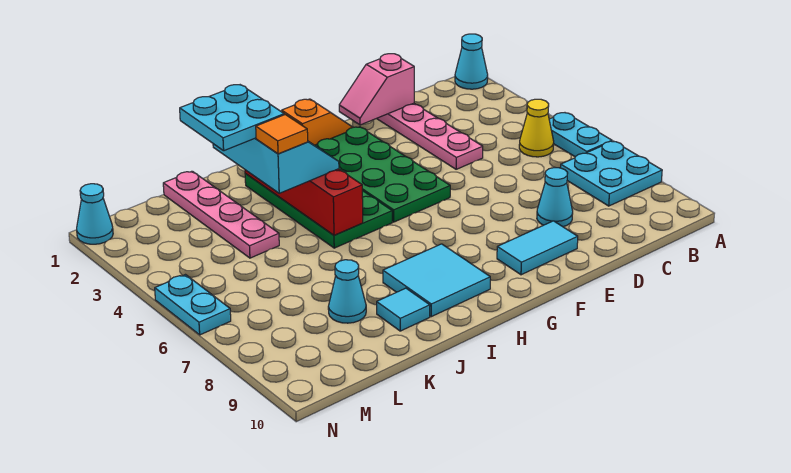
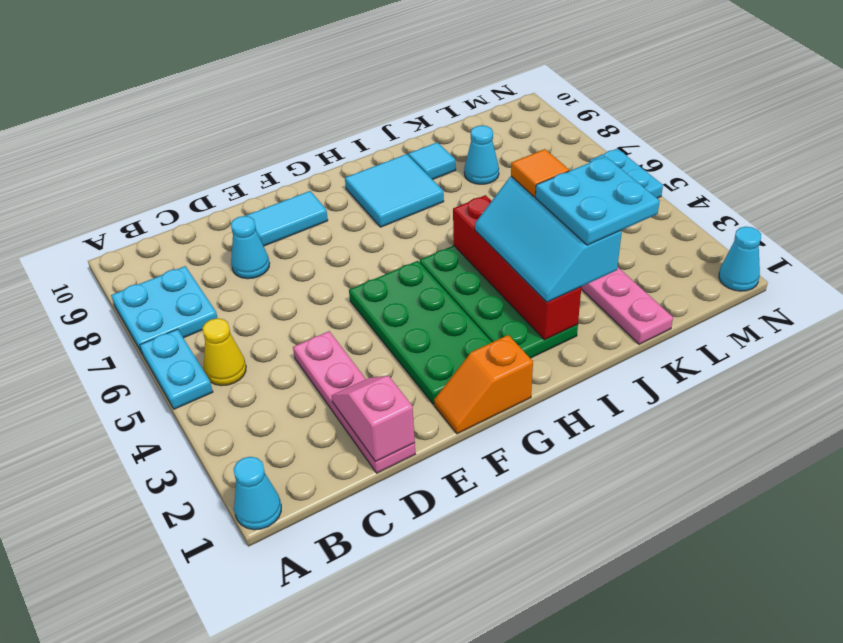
pink slope D1:E1 level 2 top D -> pink slope D1:D2 level 2 top 1

